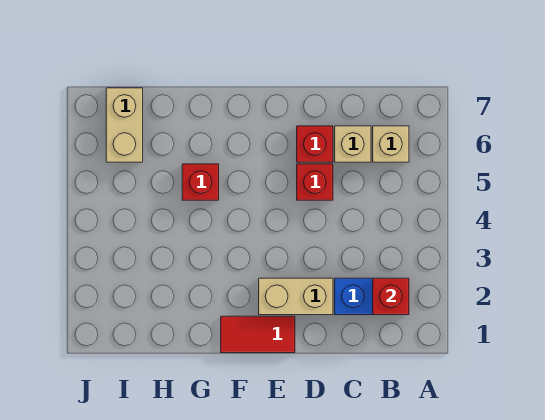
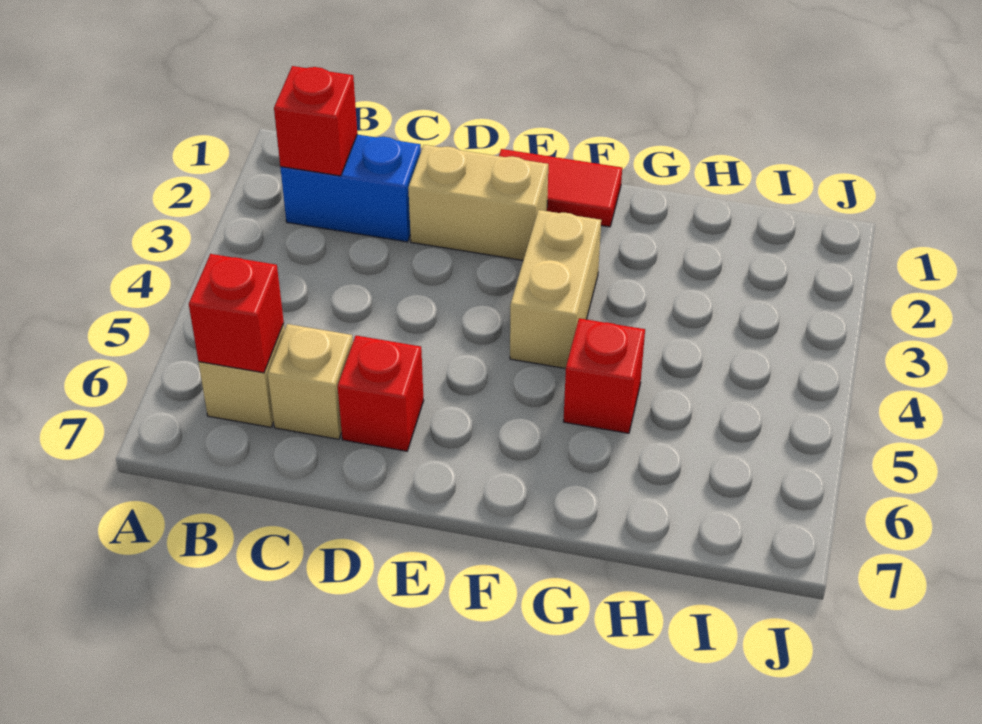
red brick D5 level 1 -> red brick B6 level 2
tan brick I6:I7 level 1 -> tan brick F3:F4 level 1

